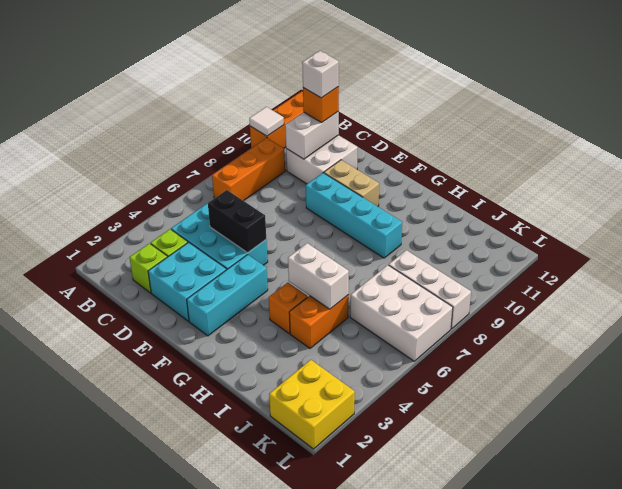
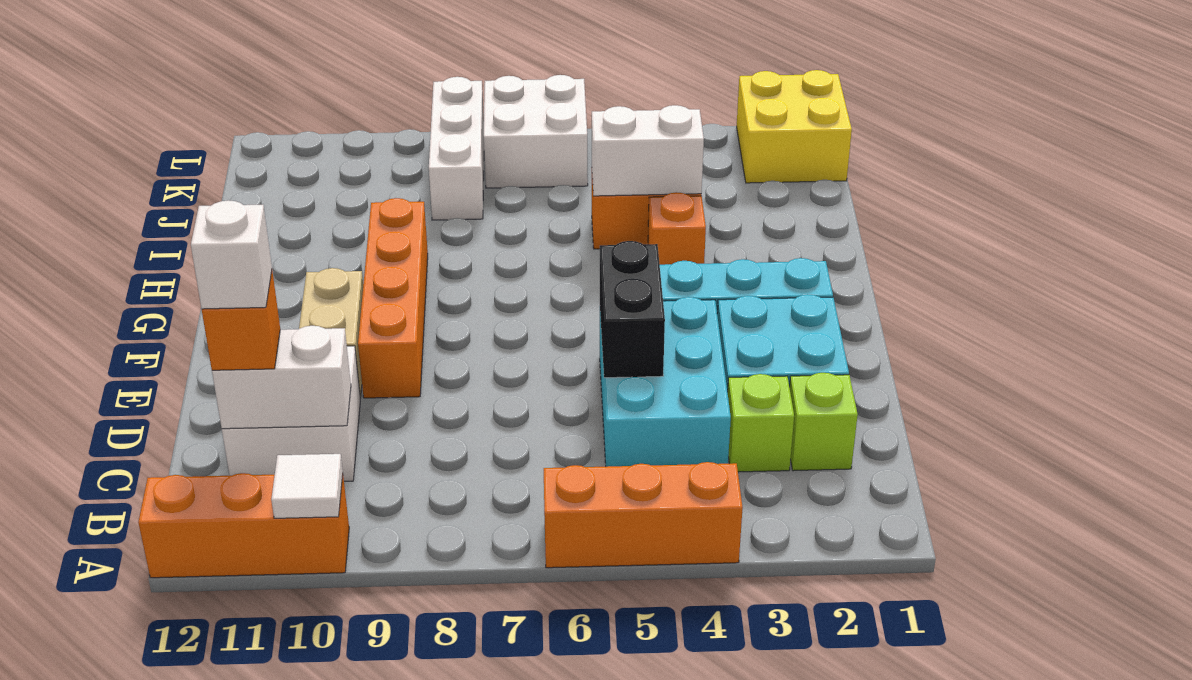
orange brick B7:B9 level 1 -> orange brick A4:A6 level 1
cyan brick E9:H9 level 1 -> orange brick E9:H9 level 1
white brick H5:I5 level 2 -> white brick I4:I5 level 2
white brick J6:L7 level 1 -> white brick K6:L7 level 1

